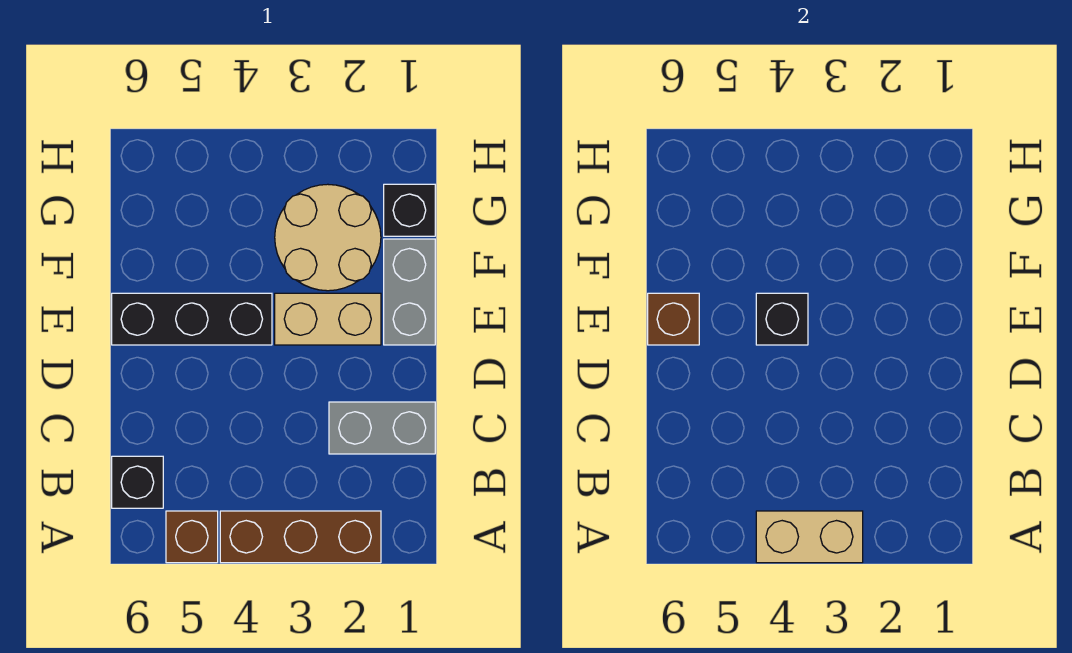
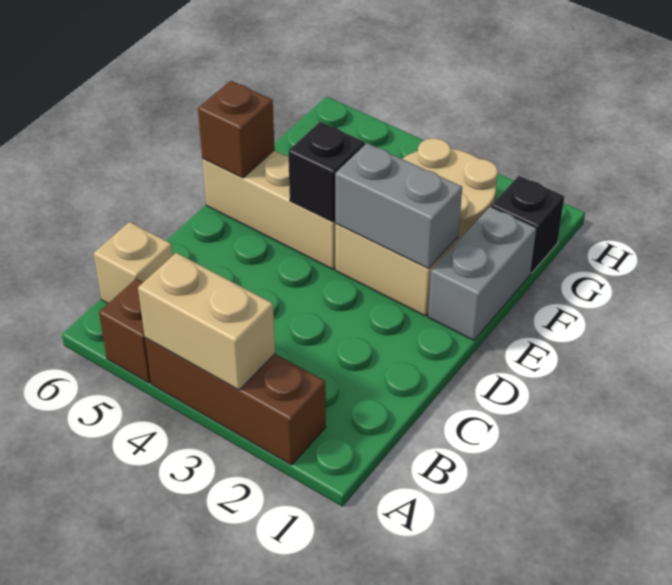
black brick B6 level 1 -> tan brick B6 level 1
grey brick C1:C2 level 1 -> grey brick E2:E3 level 2
black brick E4:E6 level 1 -> tan brick E4:E6 level 1

